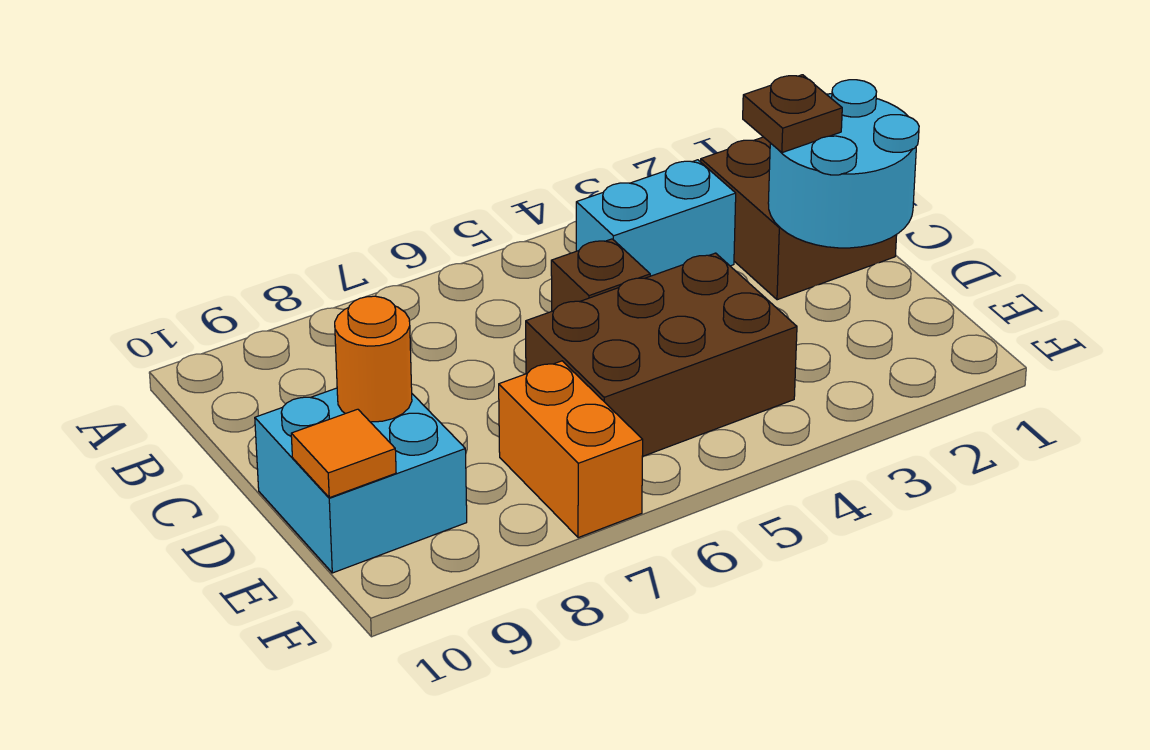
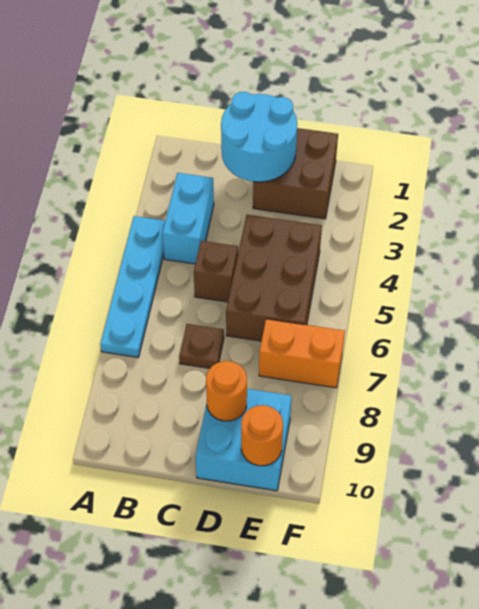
none -> cyan plate A4:A7 level 1
brown brick B1:C2 level 1 -> brown brick D1:E2 level 1
brown plate C2 level 3 -> brown plate C7 level 1
orange tile E10 level 2 -> orange round brick E10 level 2

